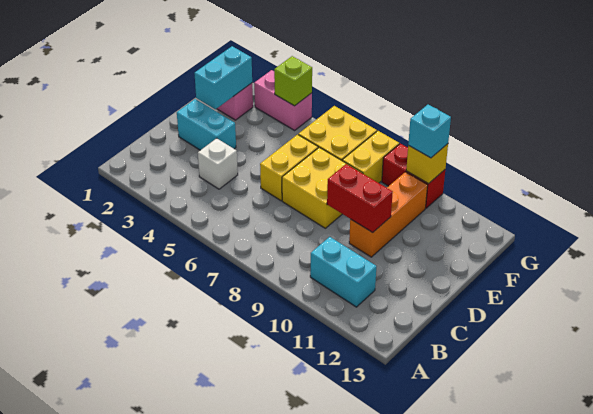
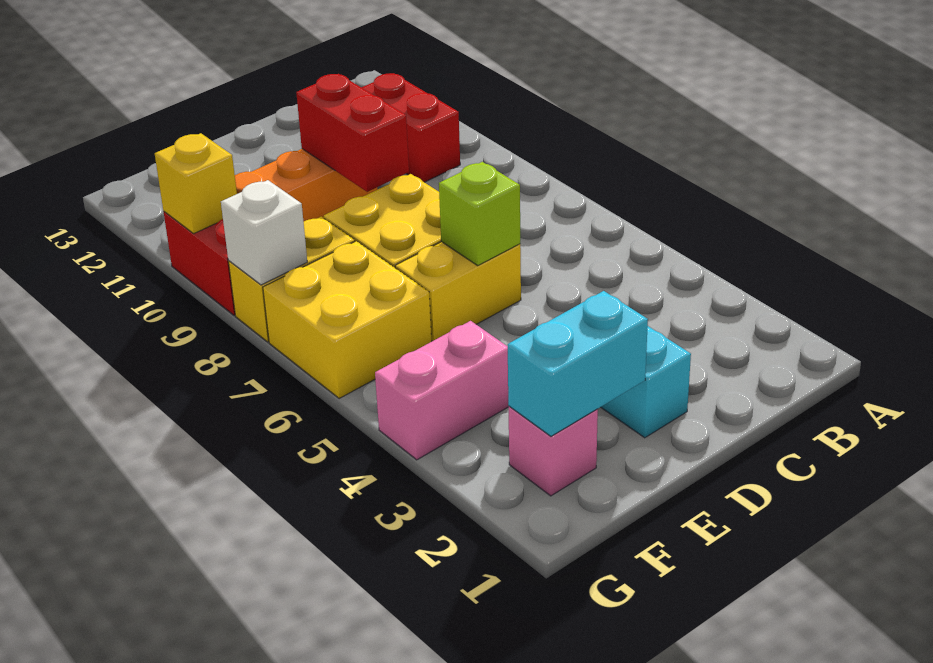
cyan brick B10:B11 level 1 -> red brick B10:B11 level 1
white brick C4 level 1 -> white brick G8 level 2
pink brick G3:G4 level 1 -> pink brick F4:G4 level 1
lime brick G4 level 2 -> lime brick D6 level 2
cyan brick G10 level 3 -> none

